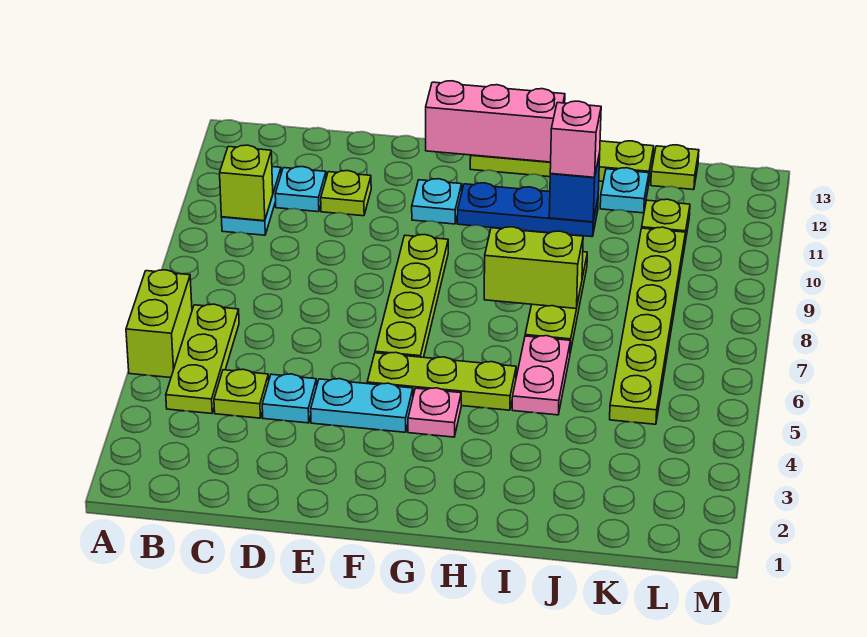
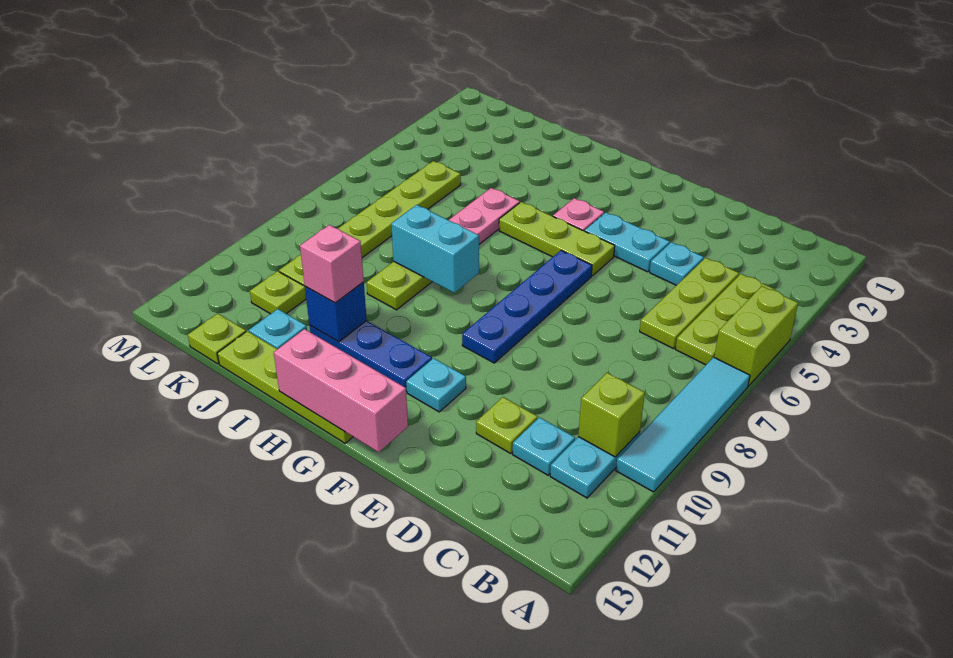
none -> cyan tile A7:A10 level 1
lime plate C4 level 1 -> lime plate C4:C6 level 1
lime plate F6:F9 level 1 -> blue plate F6:F9 level 1
lime brick H8:I8 level 2 -> cyan brick H8:I8 level 2

